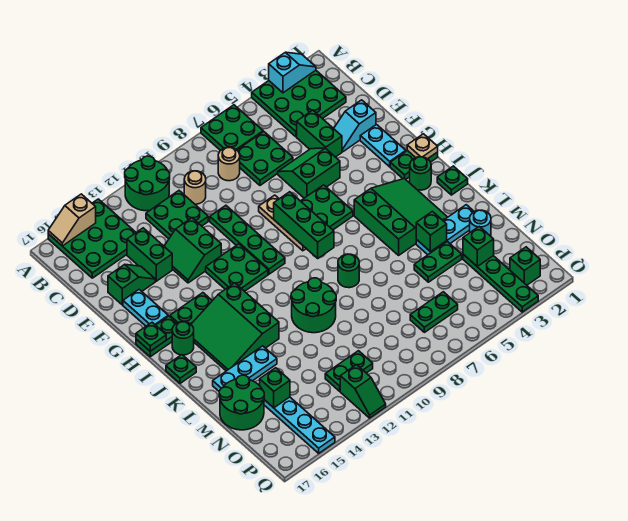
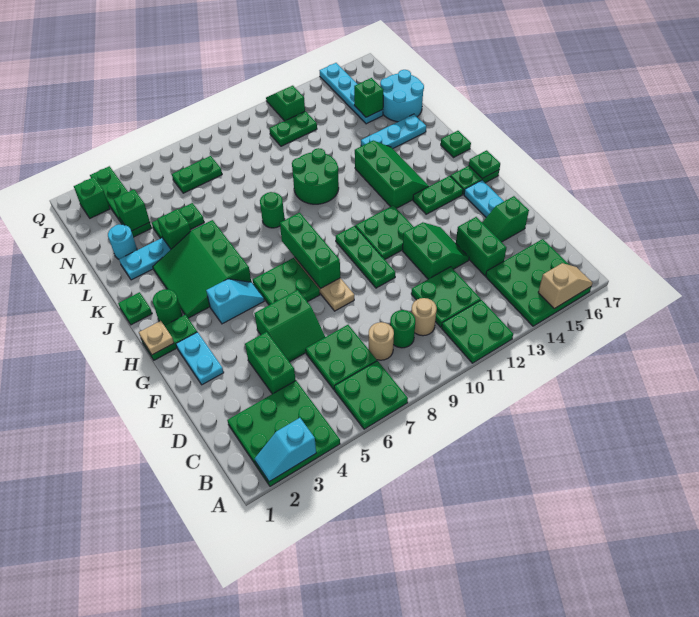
green round brick A11:B12 level 1 -> green plate A11:B12 level 1
cyan slope E2:E3 level 1 top 2 -> cyan slope H4:H5 level 1 top 4
green plate E10:H10 level 1 -> green plate F10:H10 level 1
green slope I13:K15 level 1 top 13 -> green slope I13:K14 level 1 top 13
green round brick I16 level 1 -> green round brick C9 level 1
green round brick M16:N17 level 1 -> cyan round brick M16:N17 level 1

